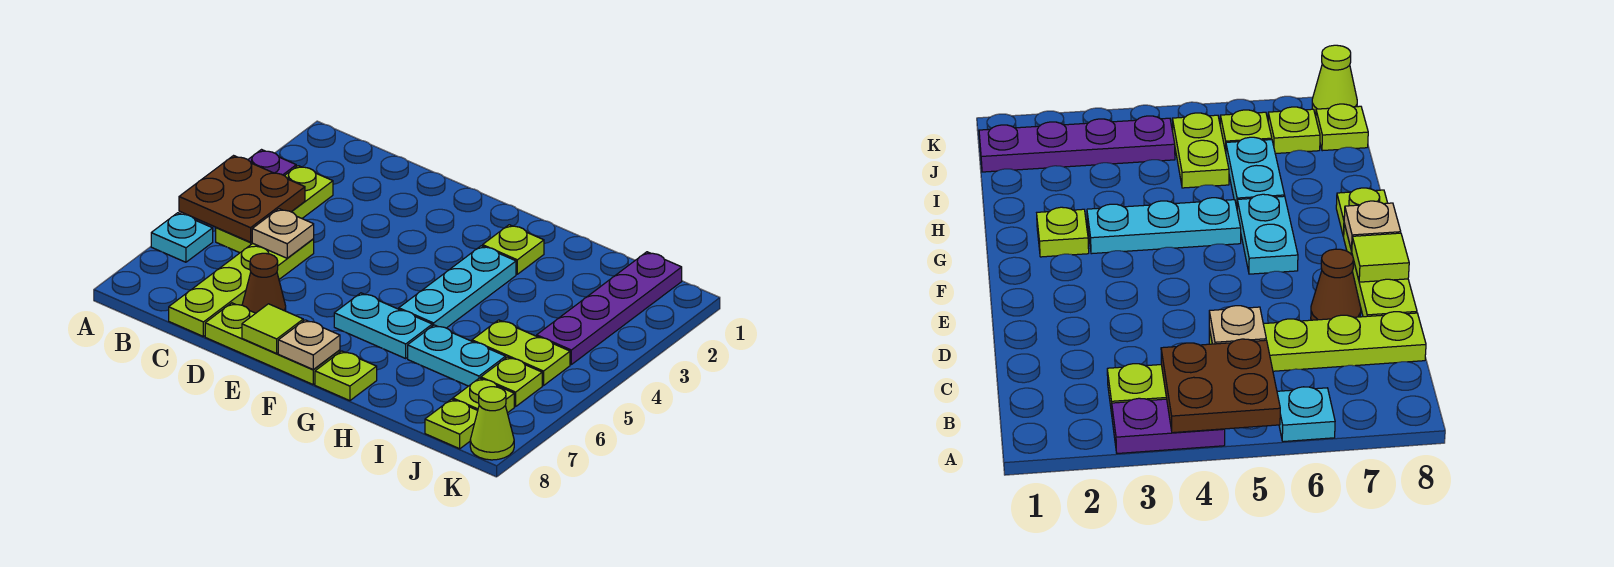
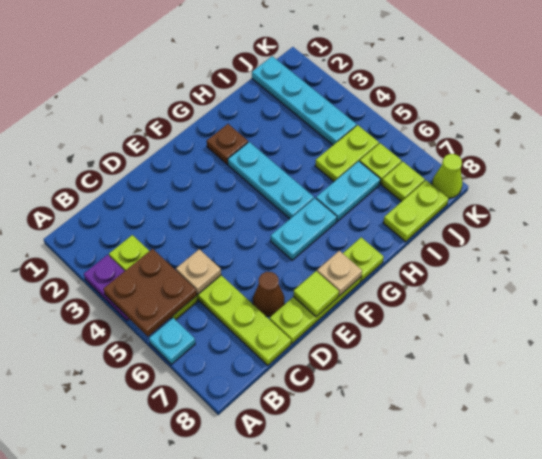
lime plate G2 level 1 -> brown plate G2 level 1
purple plate J1:J4 level 1 -> cyan plate J1:J4 level 1
lime plate J8 level 1 -> lime plate I8:J8 level 1

